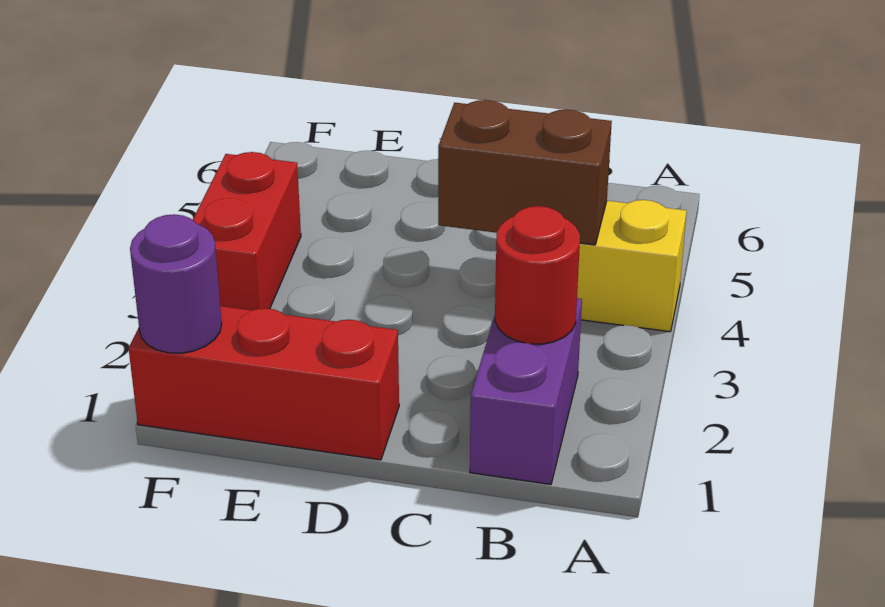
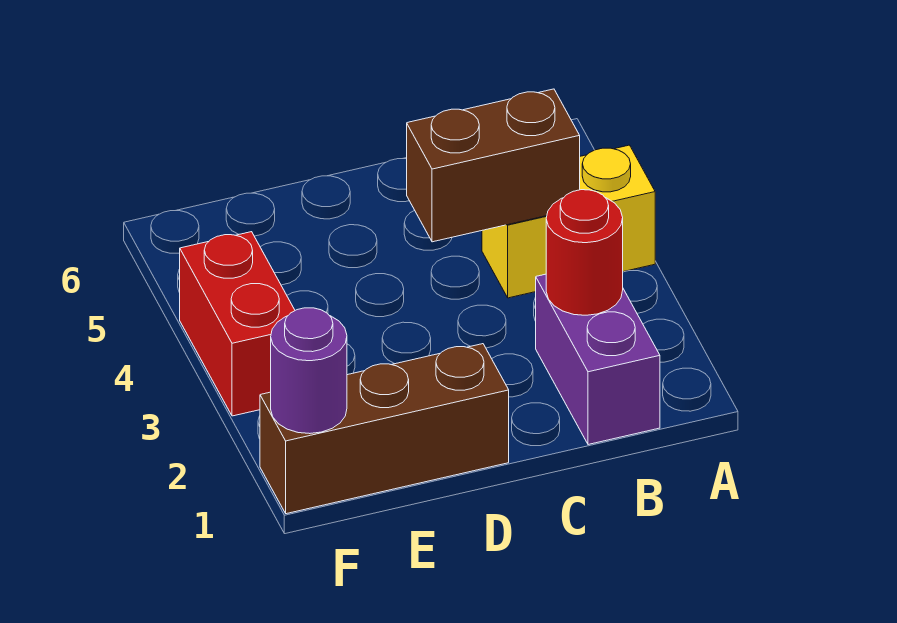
red brick D1:F1 level 1 -> brown brick D1:F1 level 1

